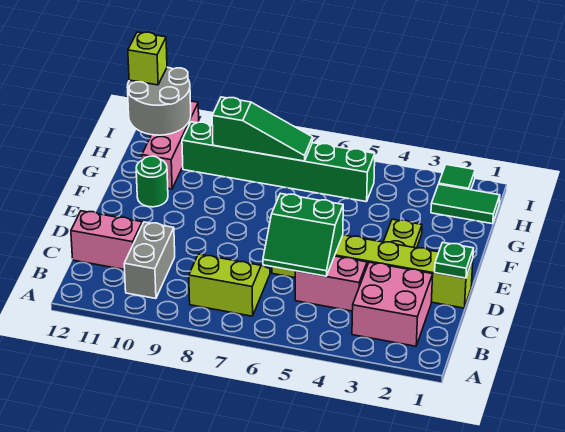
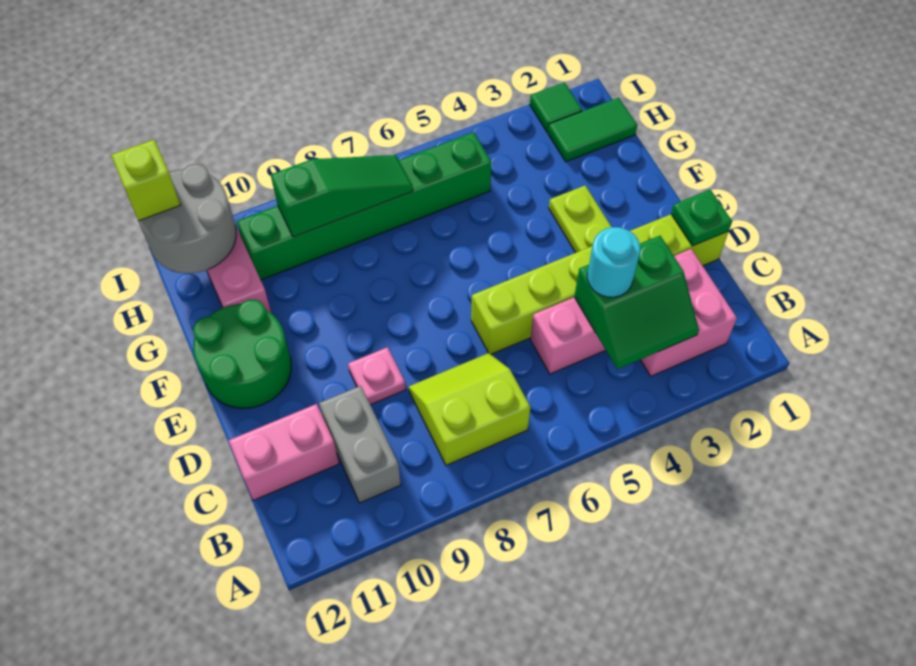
none -> cyan round brick C4 level 3
green slope C5:D6 level 2 top D -> green slope B3:C4 level 2 top C
none -> pink plate D9 level 1
green round brick F11 level 1 -> green round brick E11:F12 level 1

